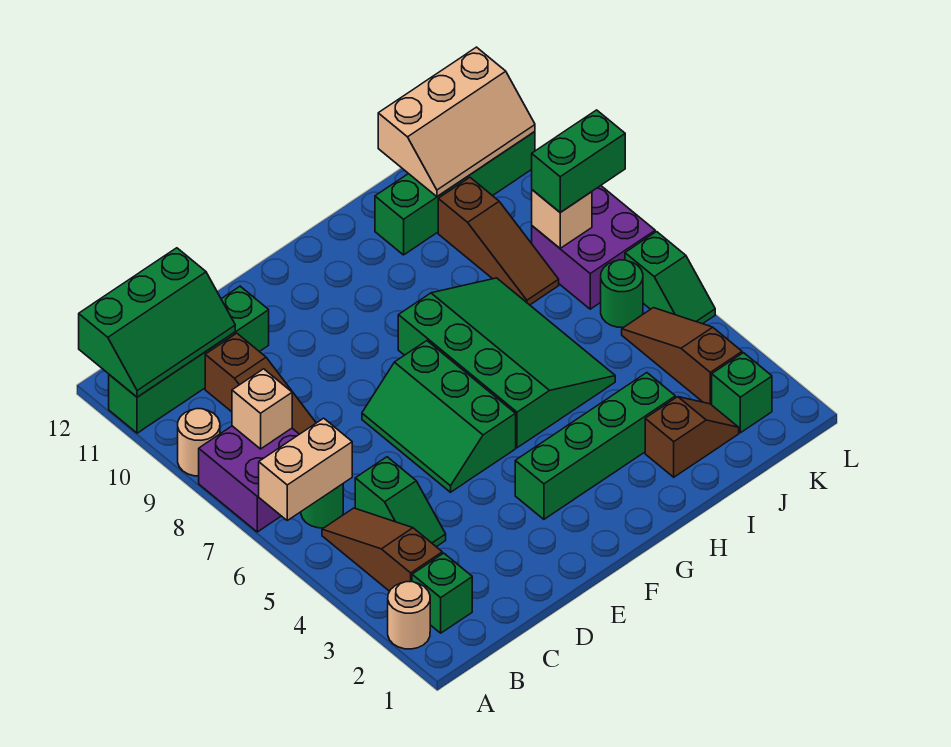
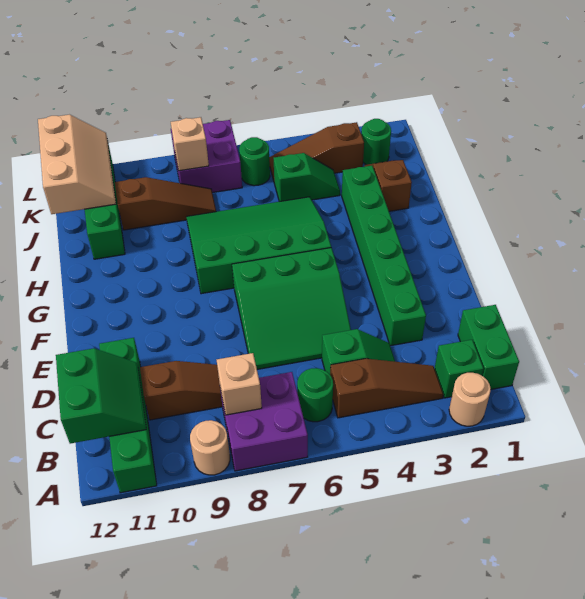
tan brick A6:B6 level 2 -> none
green slope A11:C12 level 2 top 12 -> green slope B11:C12 level 2 top 12
brown slope B3:B5 level 1 top 3 -> brown slope B3:B5 level 1 top 5
green slope E5:F7 level 1 top F -> green slope D5:F7 level 1 top F
green brick F3:I3 level 1 -> green brick D3:I3 level 1
green brick K2 level 1 -> green round brick K2 level 1
green brick K8:L8 level 3 -> green brick B1:C1 level 1
green slope L5:L6 level 1 top 6 -> green slope J4:J5 level 1 top 5

